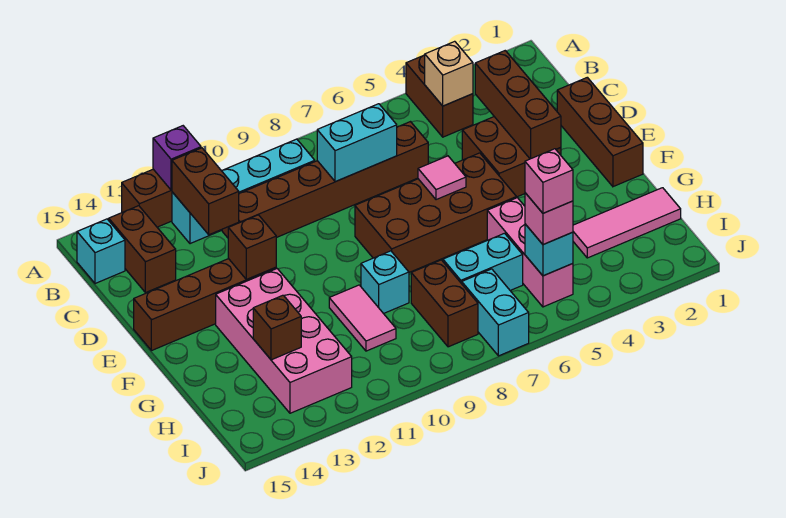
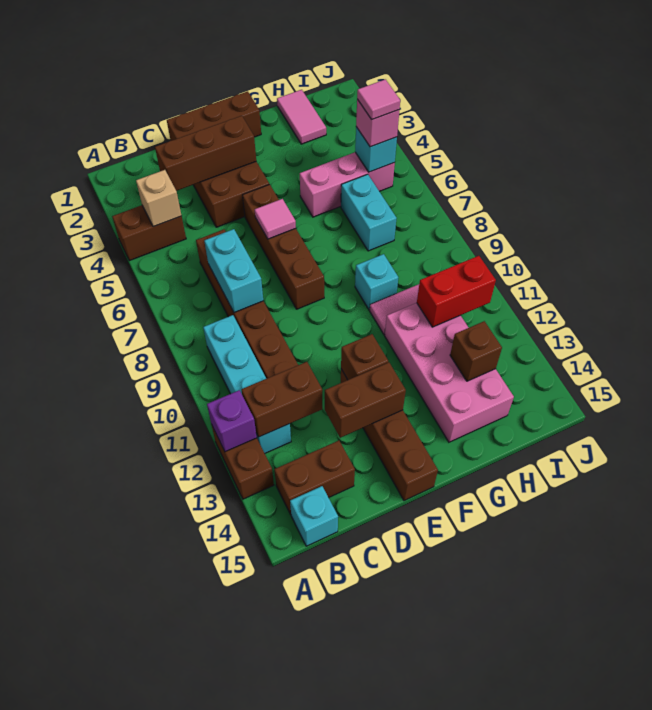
brown brick E5:F8 level 1 -> brown brick E5:E8 level 1
pink brick F12:I13 level 1 -> pink brick G11:H14 level 1
pink tile H1:H3 level 1 -> pink tile H1:H2 level 1
brown brick H8:I8 level 1 -> brown brick D13:E13 level 2
none -> red brick H11:I11 level 2
pink brick I5 level 4 -> pink tile I5 level 4
cyan brick I7:J7 level 1 -> none

